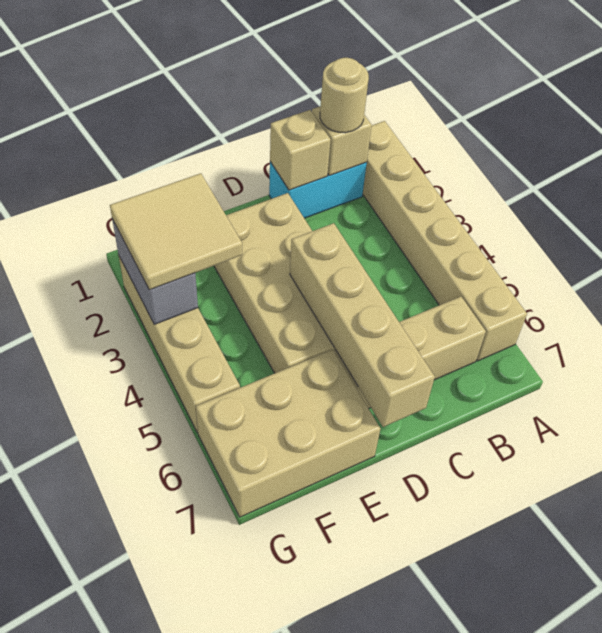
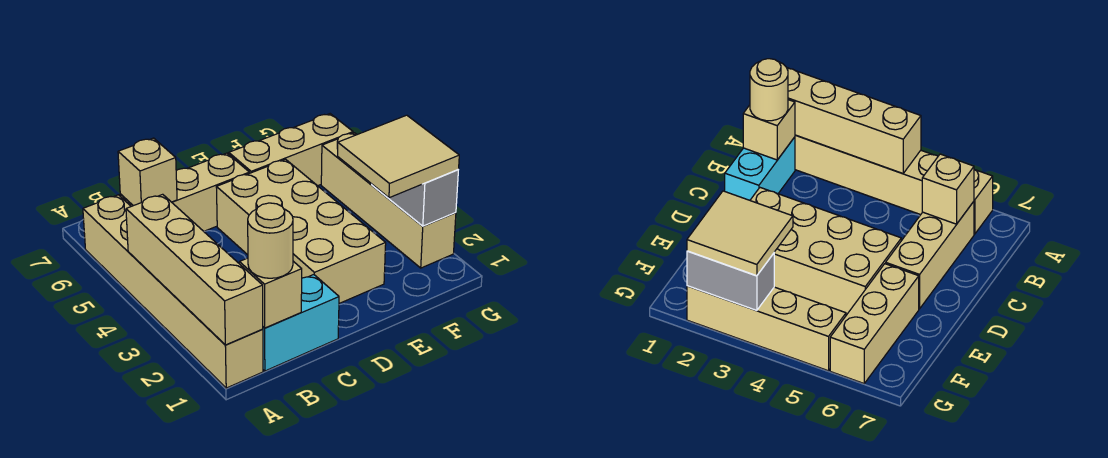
tan brick C1 level 2 -> tan brick B6 level 2
tan brick D4:D7 level 2 -> tan brick A1:A4 level 2
tan brick E6:G7 level 1 -> tan brick E6:G6 level 1

